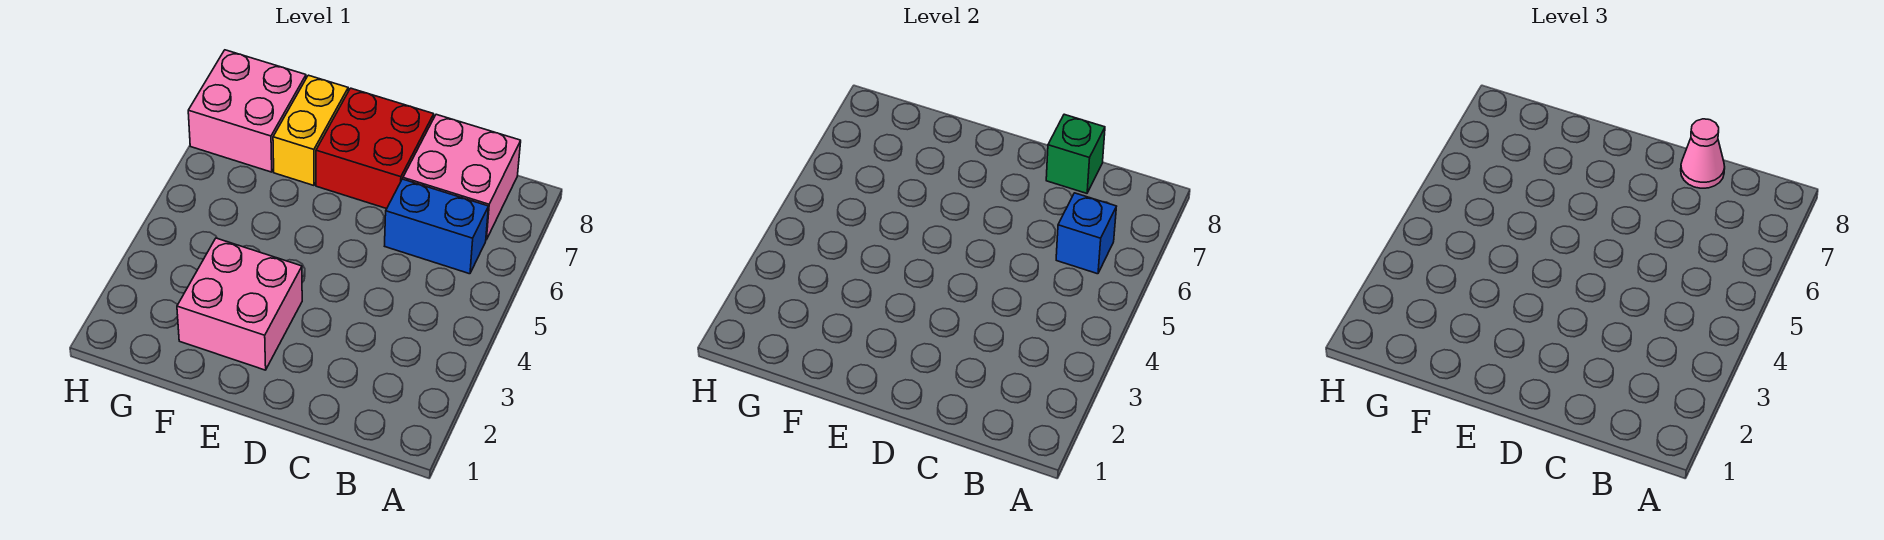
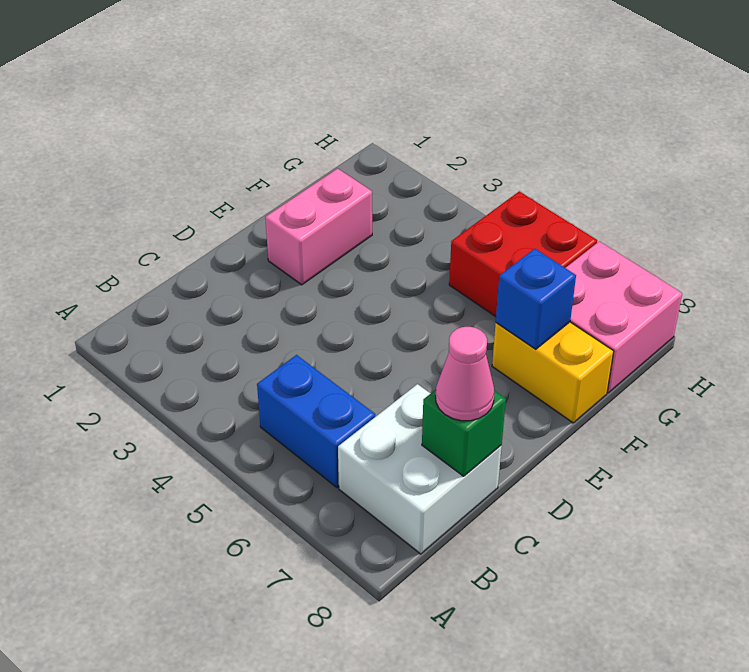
blue brick B6:C6 level 1 -> blue brick B5:B6 level 1
blue brick B6 level 2 -> blue brick F7 level 2
pink brick B7:C8 level 1 -> white brick B7:C8 level 1
red brick D7:E8 level 1 -> red brick G5:H6 level 1
pink brick E2:F3 level 1 -> pink brick E2:F2 level 1

